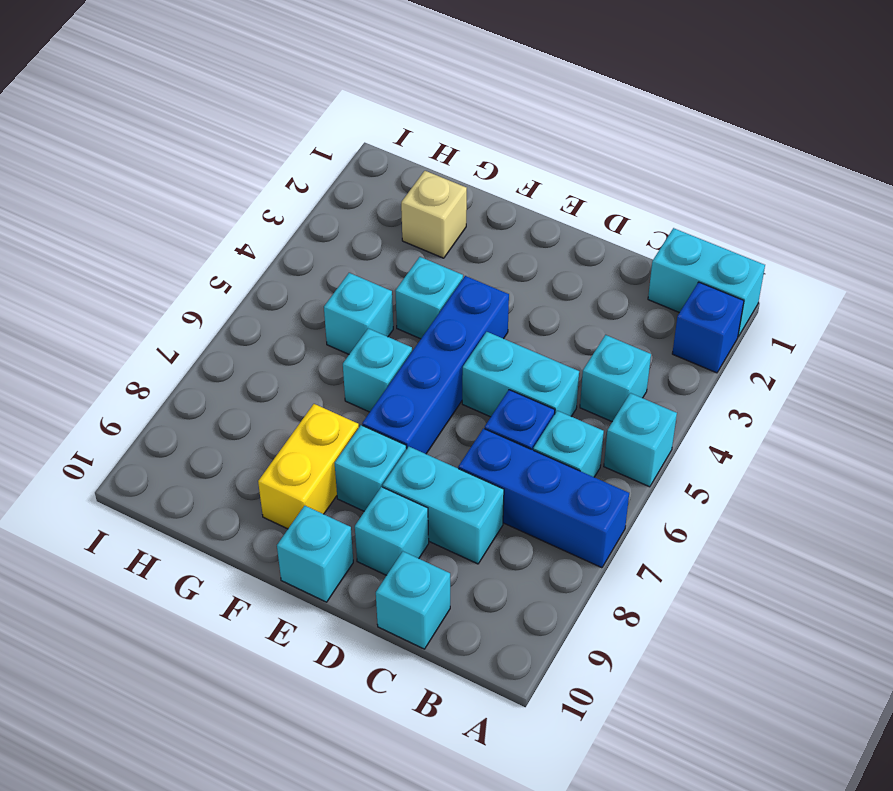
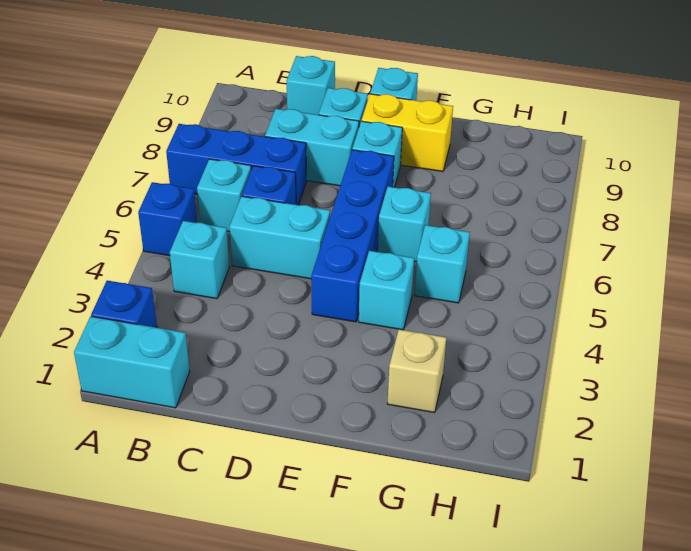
cyan brick A5 level 1 -> blue brick A5 level 1
yellow brick F8:F9 level 1 -> yellow brick E9:F9 level 1

